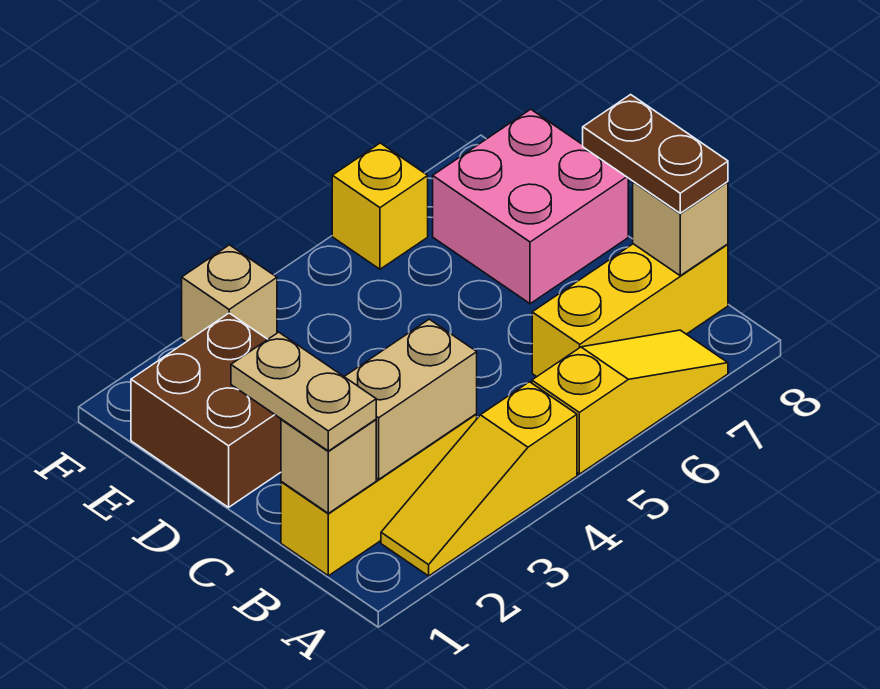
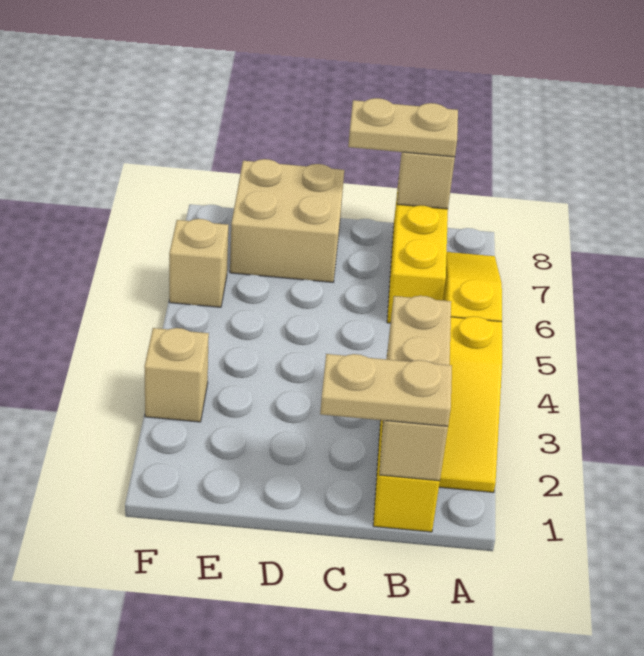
brown plate B8:C8 level 3 -> tan plate B8:C8 level 3
brown brick D1:E2 level 1 -> none
pink brick D7:E8 level 1 -> tan brick D7:E8 level 1
yellow brick F6 level 1 -> tan brick F6 level 1

